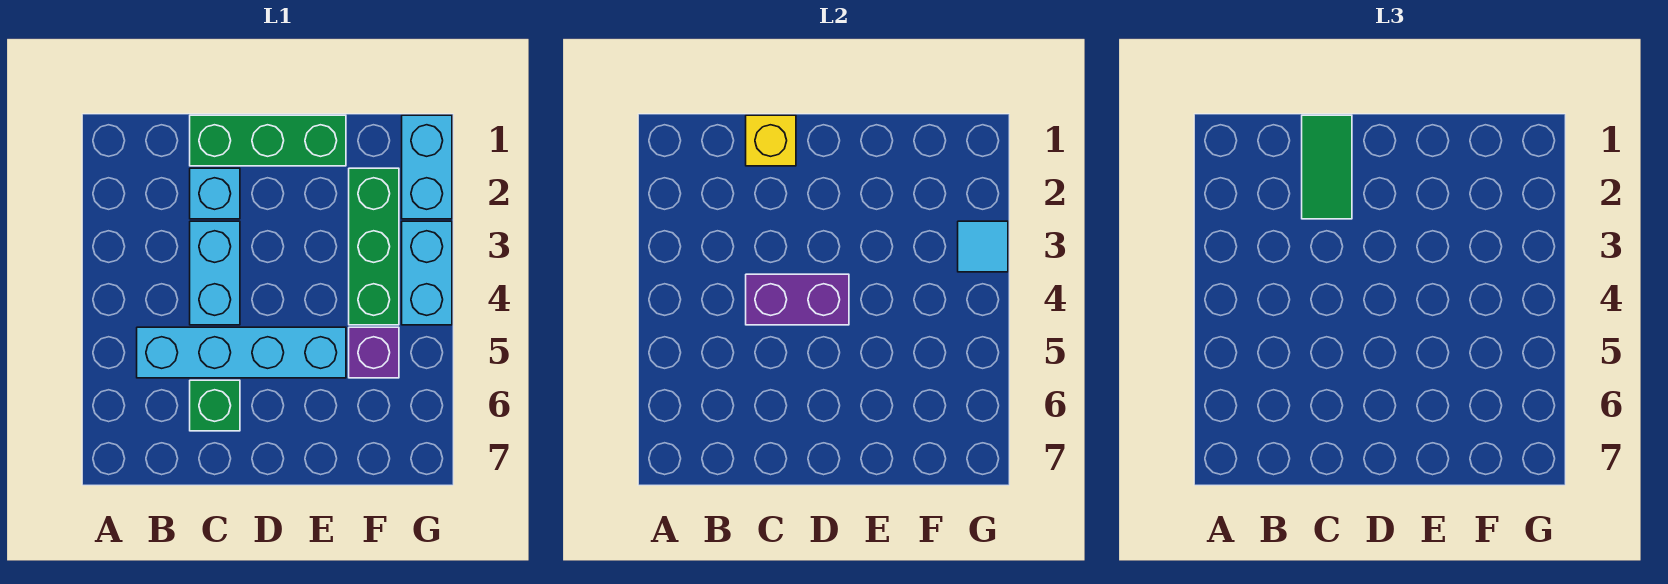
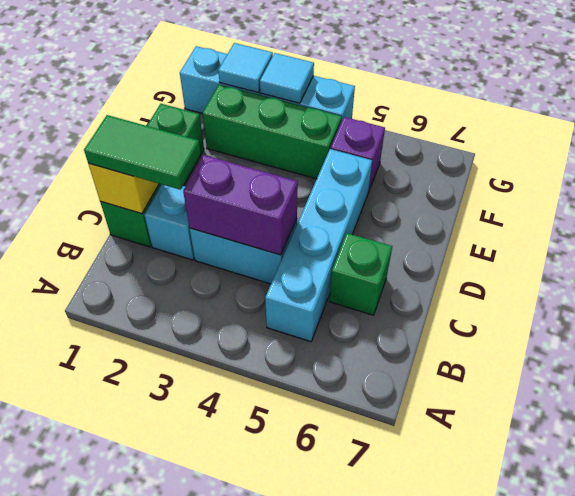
purple brick C4:D4 level 2 -> purple brick C3:C4 level 2
none -> cyan tile G2 level 2

